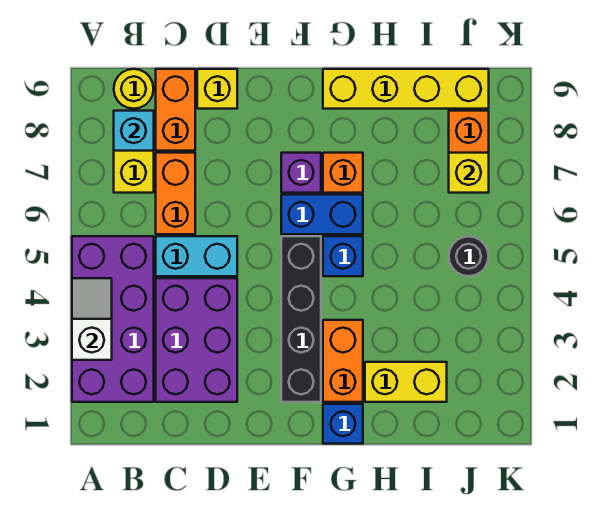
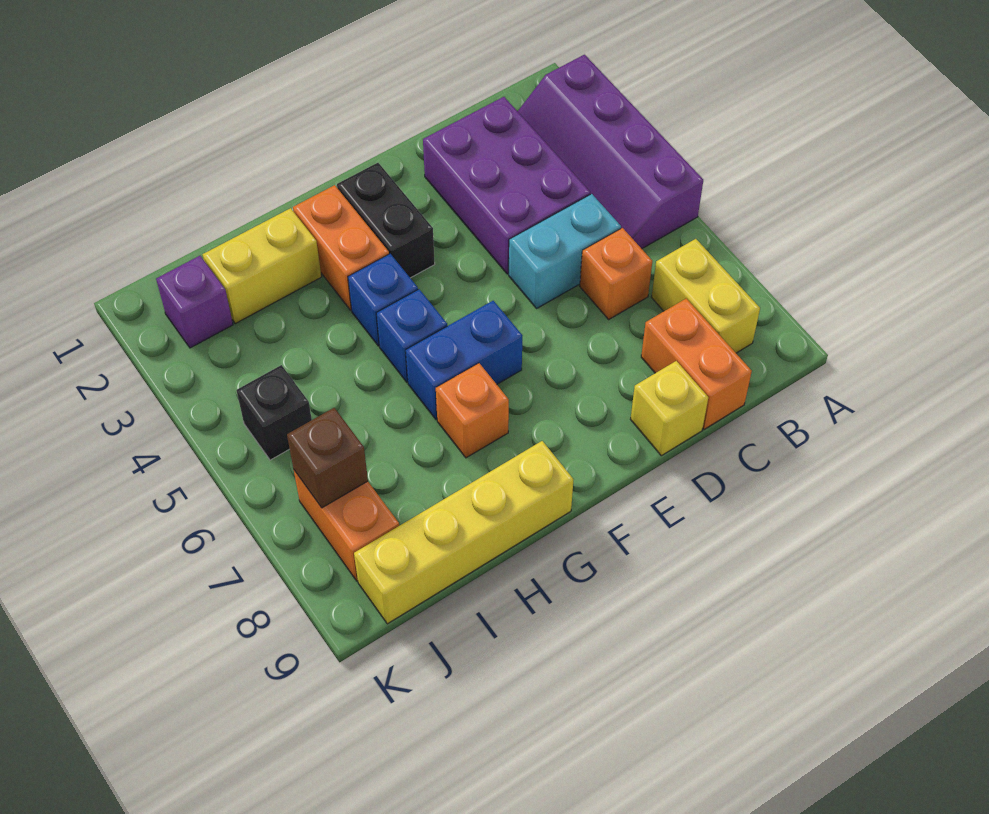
purple brick A2:B5 level 1 -> purple slope A2:B5 level 1 top A
white slope A3:A4 level 2 top 3 -> none
cyan brick B8 level 2 -> none
yellow round brick B9 level 1 -> none
orange brick C6:C7 level 1 -> orange brick C6 level 1
black brick F2:F5 level 1 -> black brick F2:F3 level 1
purple brick F7 level 1 -> purple brick J2 level 1
blue brick G1 level 1 -> blue brick G4 level 1
black round brick J5 level 1 -> black brick J5 level 1
yellow brick J7 level 2 -> brown brick J7 level 2

